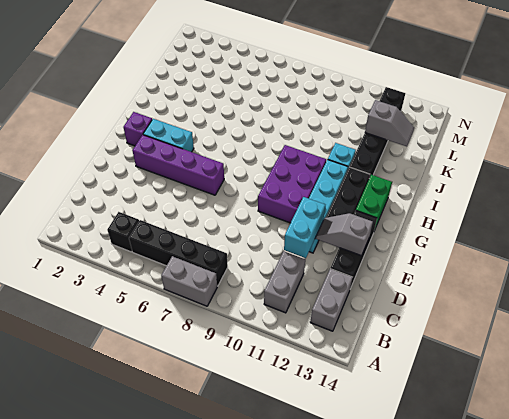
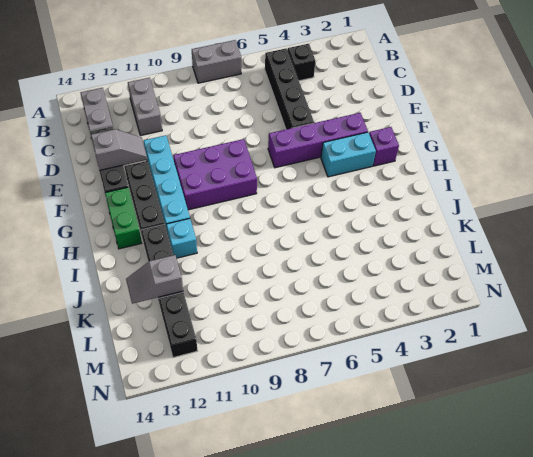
black brick B5:B8 level 1 -> black brick B5:E5 level 1
cyan brick D11:E11 level 2 -> none
purple brick F9:H10 level 1 -> purple brick F8:G10 level 1

